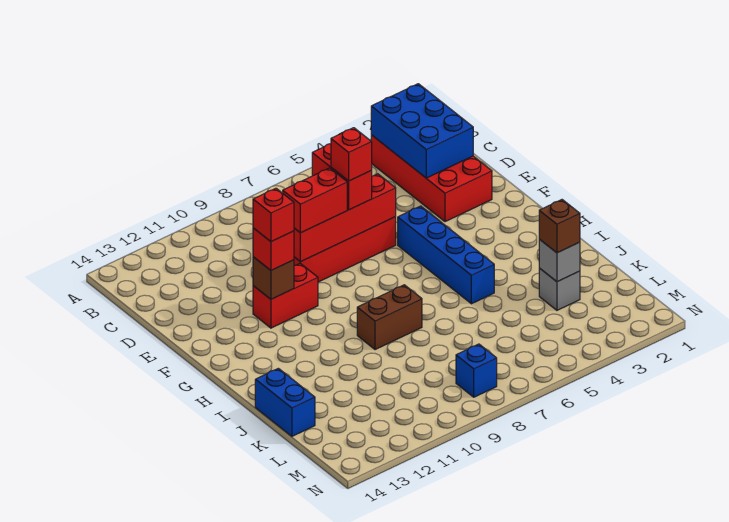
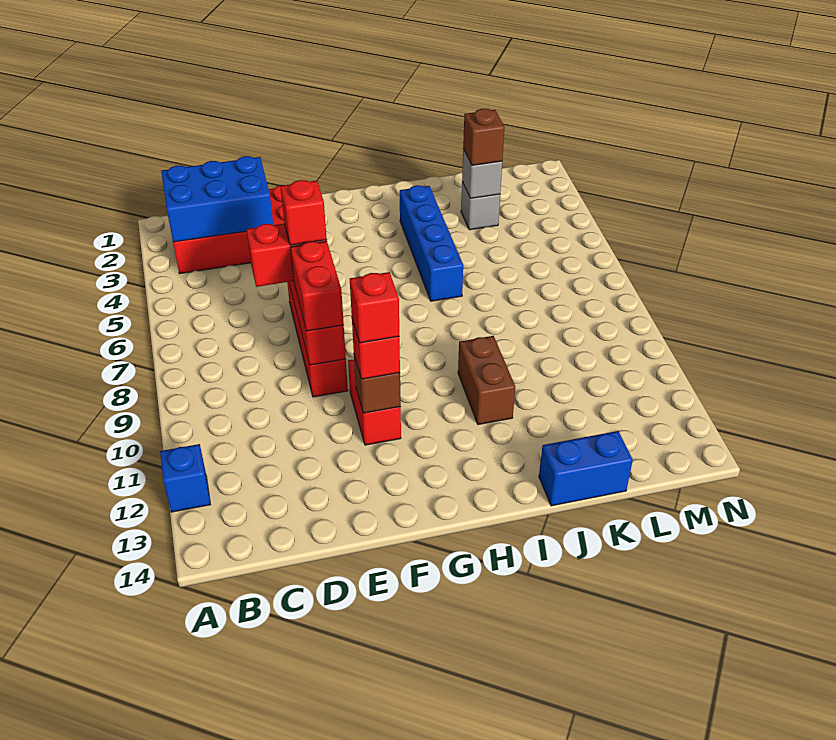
blue brick F5:I5 level 1 -> blue brick I3:I6 level 1
brown brick I8:I9 level 1 -> brown brick I10:I11 level 1
blue brick M8 level 1 -> blue brick A12 level 1

